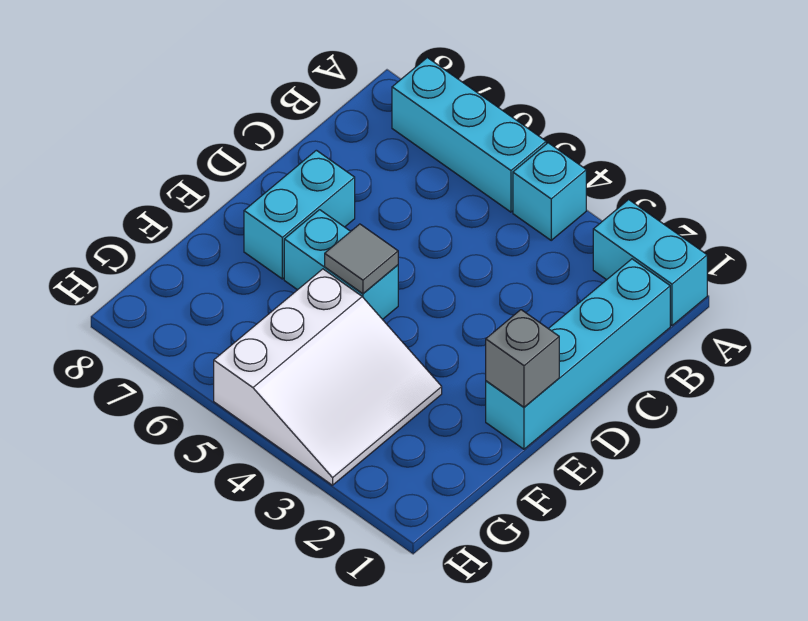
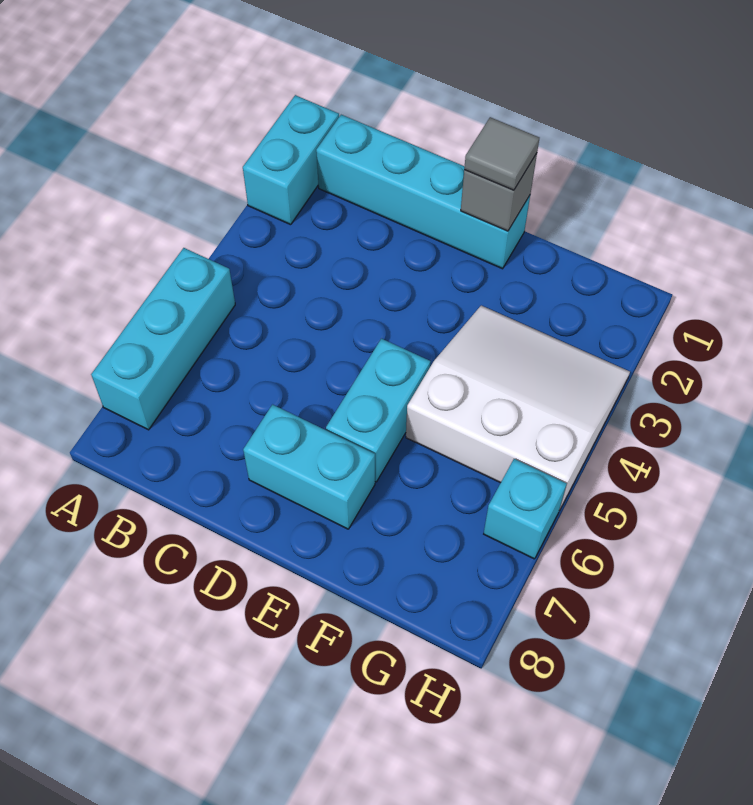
cyan brick A4 level 1 -> cyan brick H6 level 1
grey tile E5 level 2 -> grey tile E1 level 3

